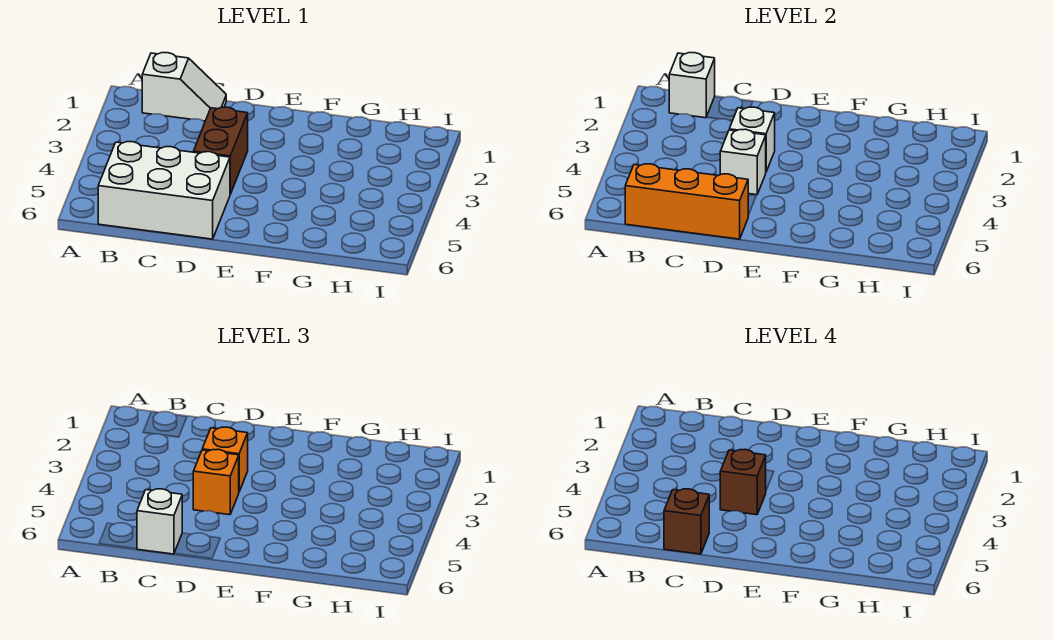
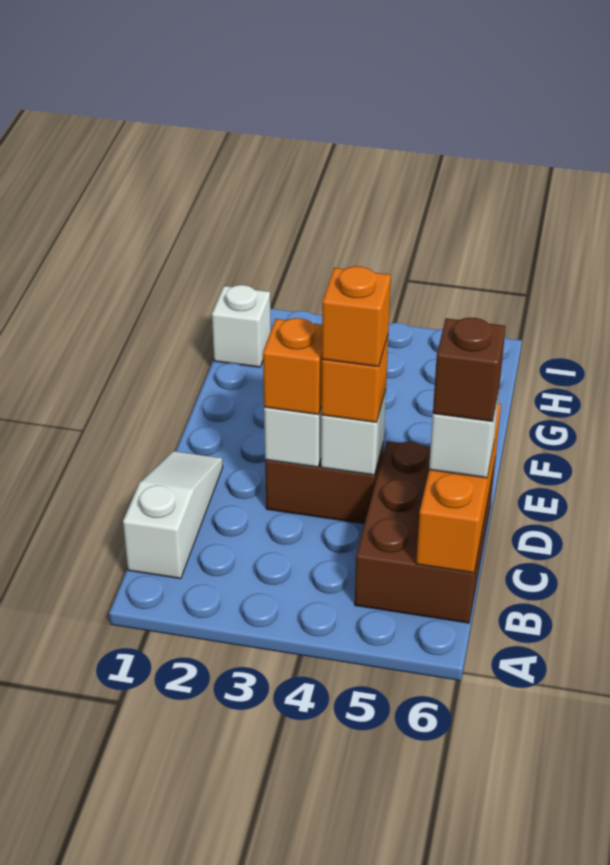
white slope B1:C1 level 1 top B -> white slope B1:D1 level 1 top B
white brick B1 level 2 -> white brick H1 level 1
white brick B5:D6 level 1 -> brown brick B5:D6 level 1
brown brick D4 level 4 -> orange brick D4 level 4

